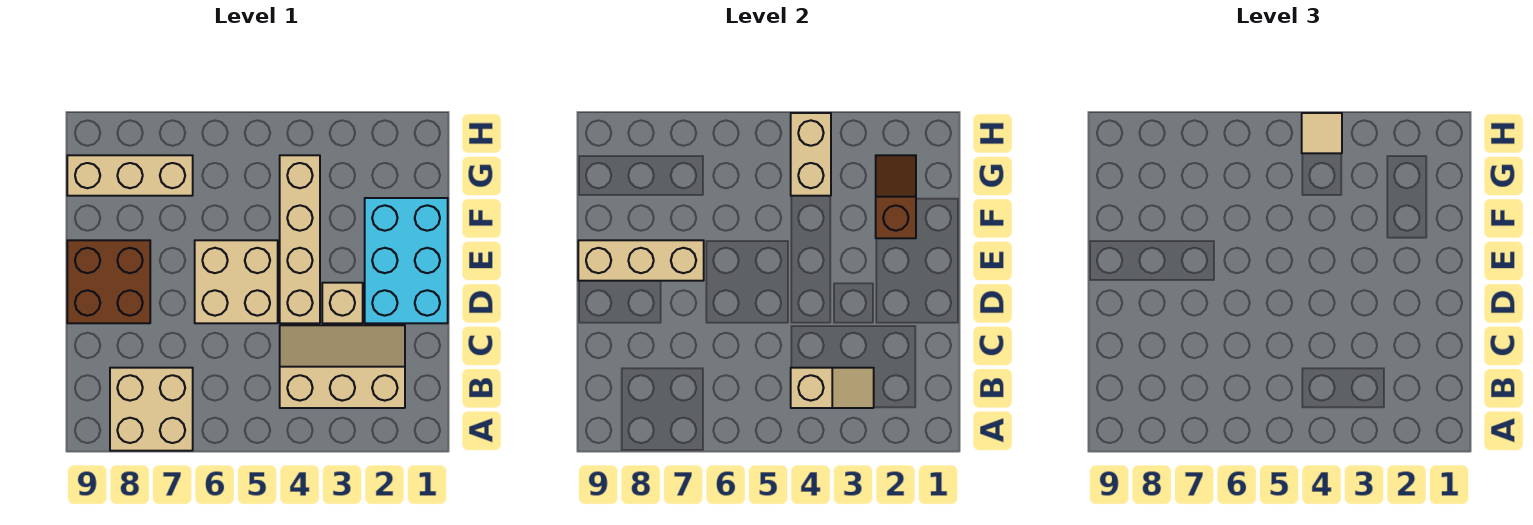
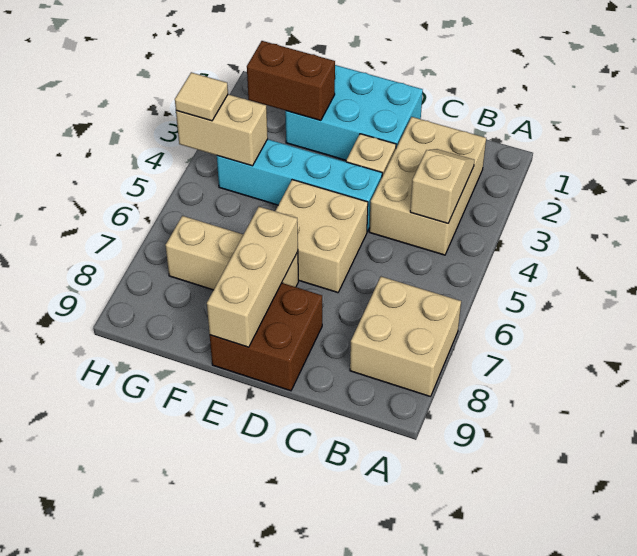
tan slope B2:C4 level 1 top B -> tan brick B2:C4 level 1
tan brick D4:G4 level 1 -> cyan brick D4:G4 level 1
brown slope F2:G2 level 2 top F -> brown brick F2:G2 level 2
tan brick G7:G9 level 1 -> tan brick E7:G7 level 1

